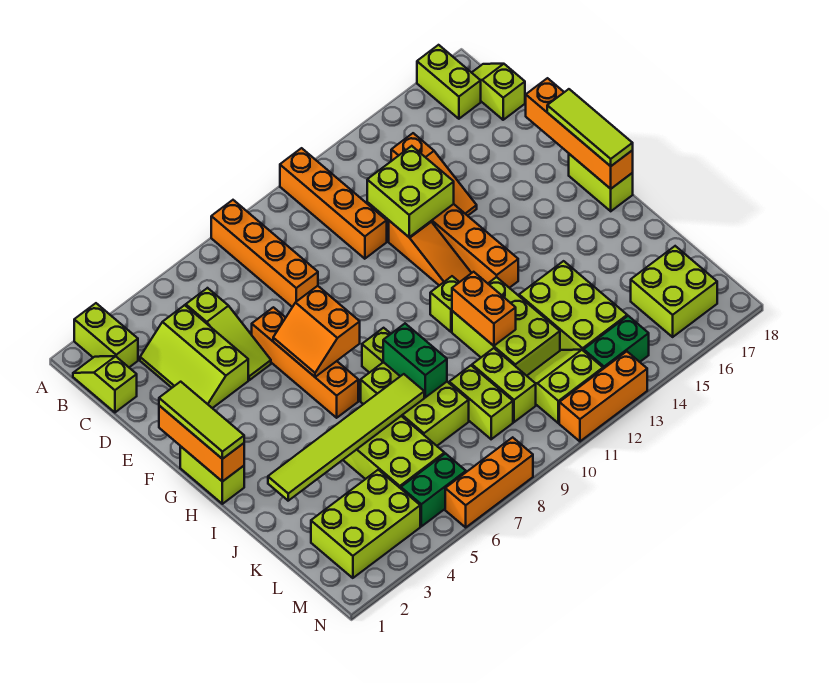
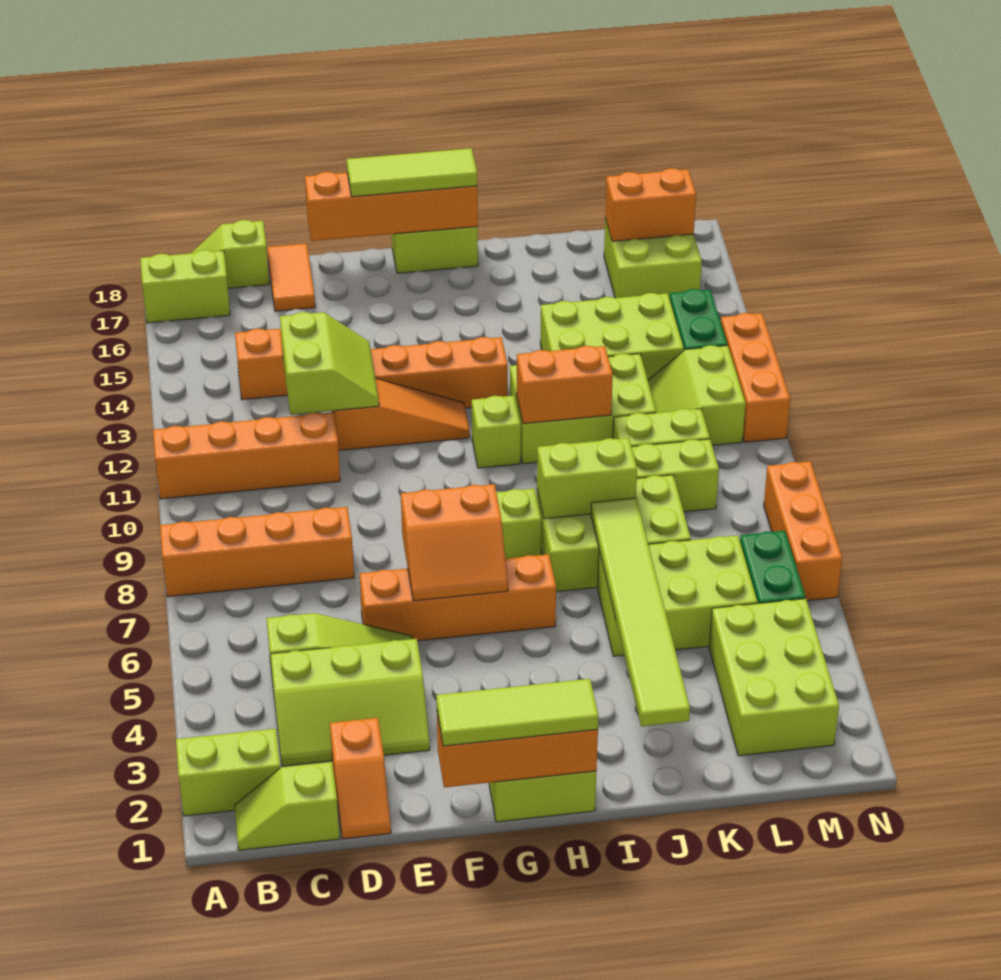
none -> orange slope D1:D2 level 1 top 2
lime brick D12:E13 level 2 -> lime slope D12:E13 level 2 top D
none -> orange tile D17:D18 level 1
green brick I8:J8 level 2 -> lime brick I8:J8 level 2
none -> orange brick L17:M17 level 2

